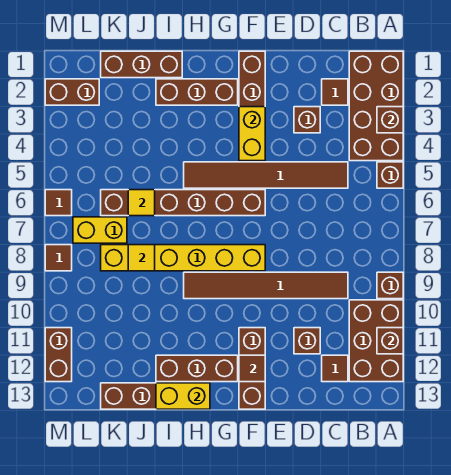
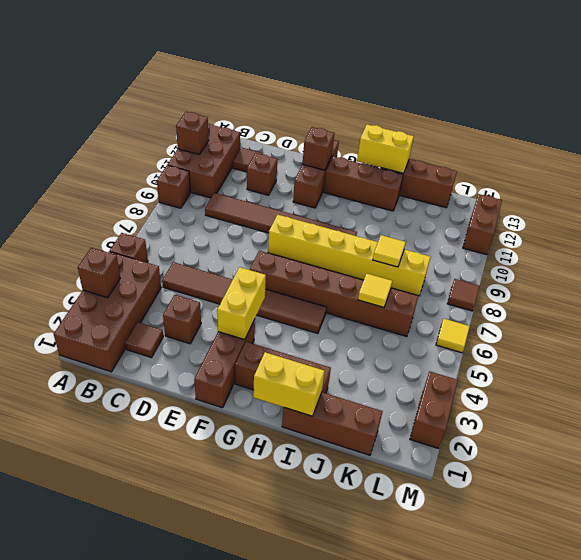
brown tile F12 level 2 -> brown brick F12 level 2
yellow brick K7:L7 level 1 -> yellow brick H1:I1 level 2
brown brick L2:M2 level 1 -> brown brick M2:M3 level 1
brown tile M6 level 1 -> yellow tile M6 level 1

